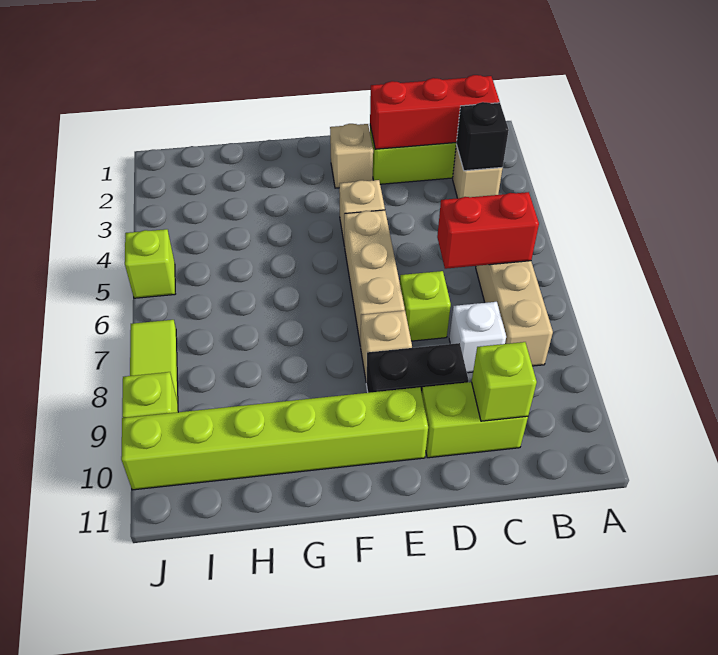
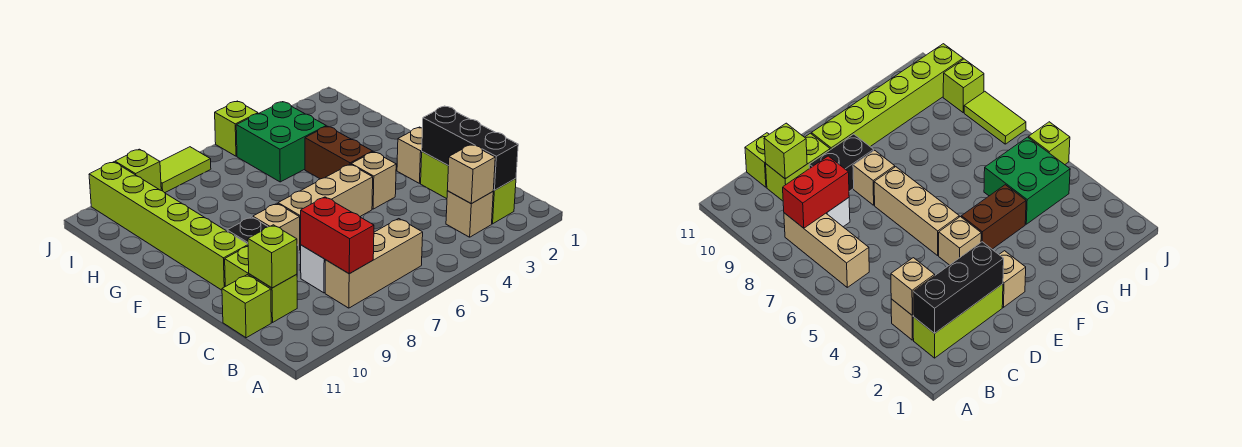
red brick B2:D2 level 2 -> black brick B2:D2 level 2
black brick B3 level 2 -> tan brick B3 level 2
red brick B6:C6 level 2 -> red brick B8:C8 level 2
lime brick D7 level 1 -> lime brick C11 level 1
none -> brown brick F4:G4 level 1
none -> green brick H4:I5 level 1

